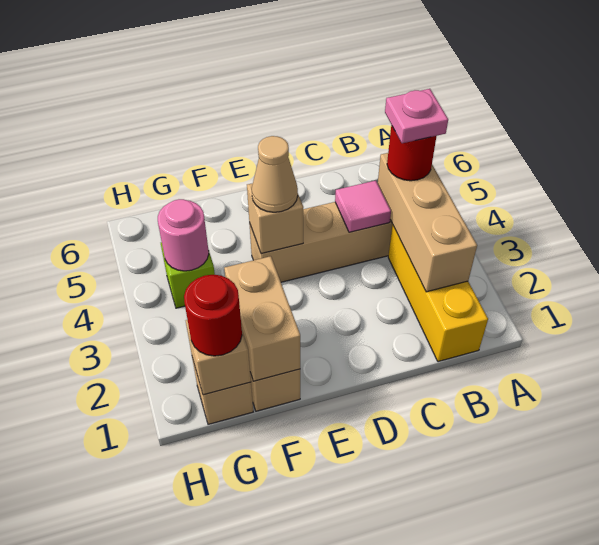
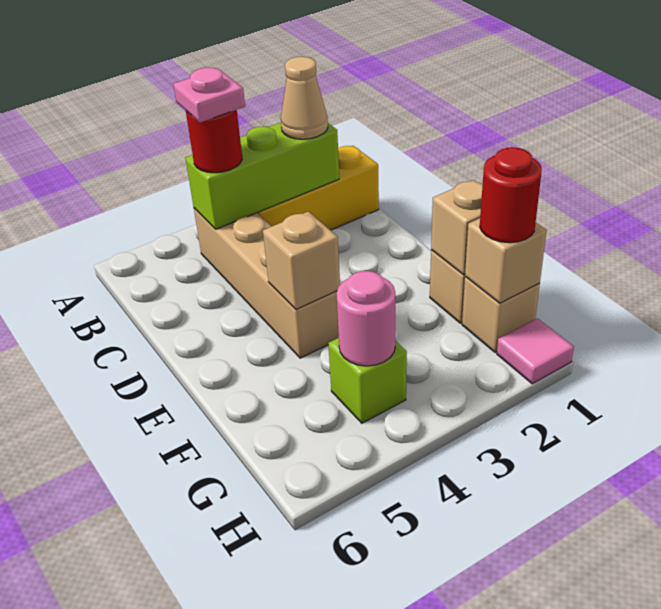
tan brick B2:B4 level 2 -> lime brick B2:B4 level 2
pink tile C4 level 2 -> pink tile H1 level 1
tan cone E4 level 3 -> tan cone B2 level 3
tan brick F1:F2 level 2 -> tan brick F1 level 2

